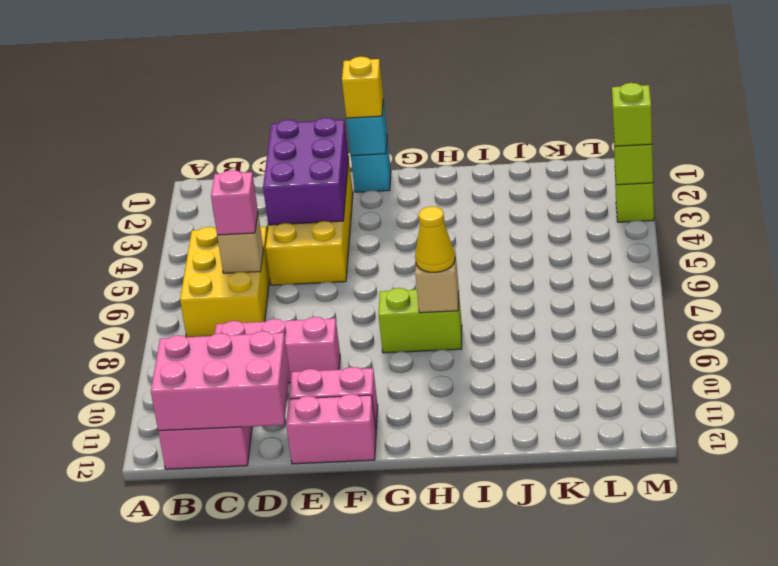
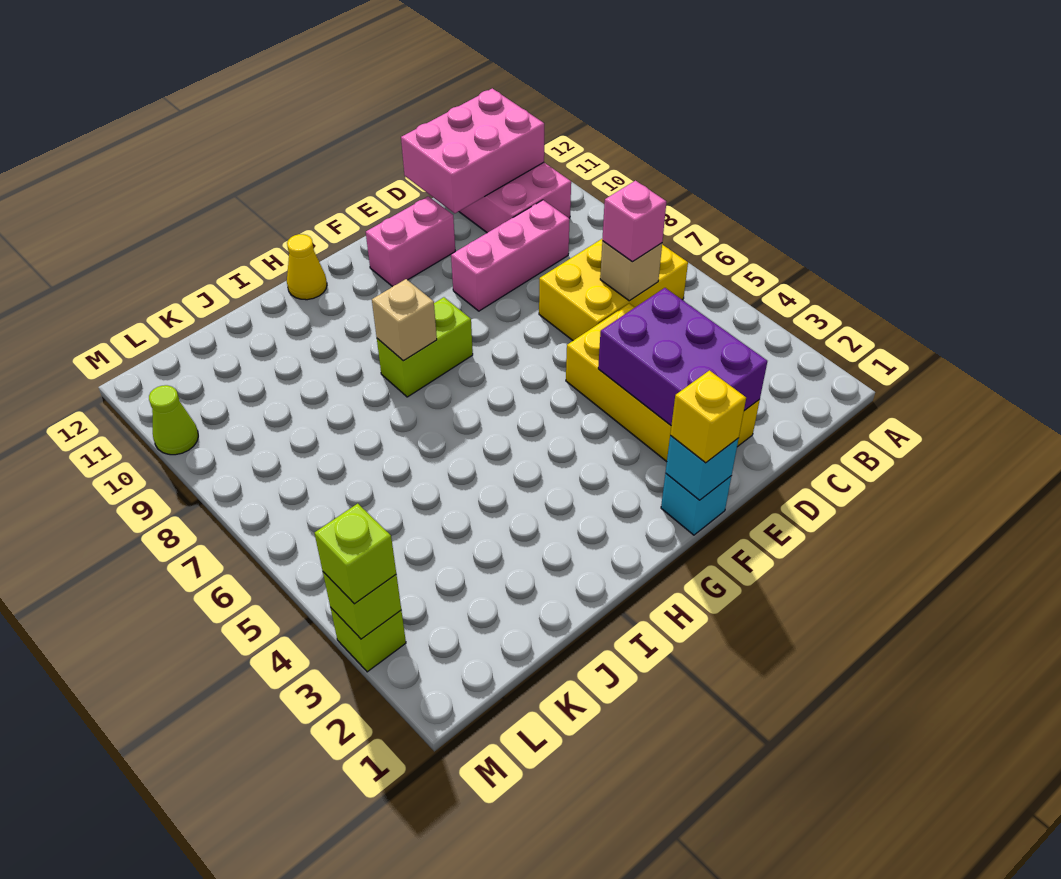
yellow brick B5:C7 level 1 -> yellow brick B6:D7 level 1
pink brick E12:F12 level 1 -> none
yellow cone H8 level 3 -> yellow cone H12 level 1
none -> lime cone M10 level 1

